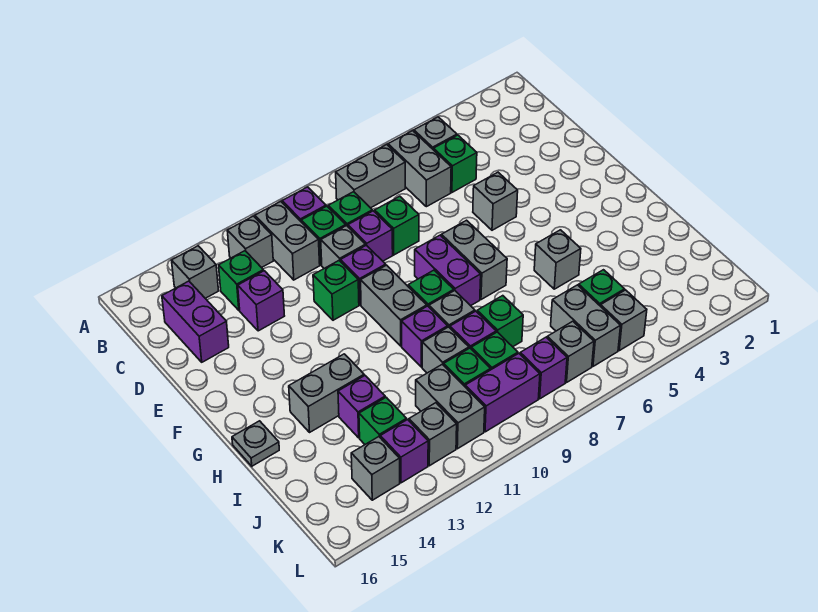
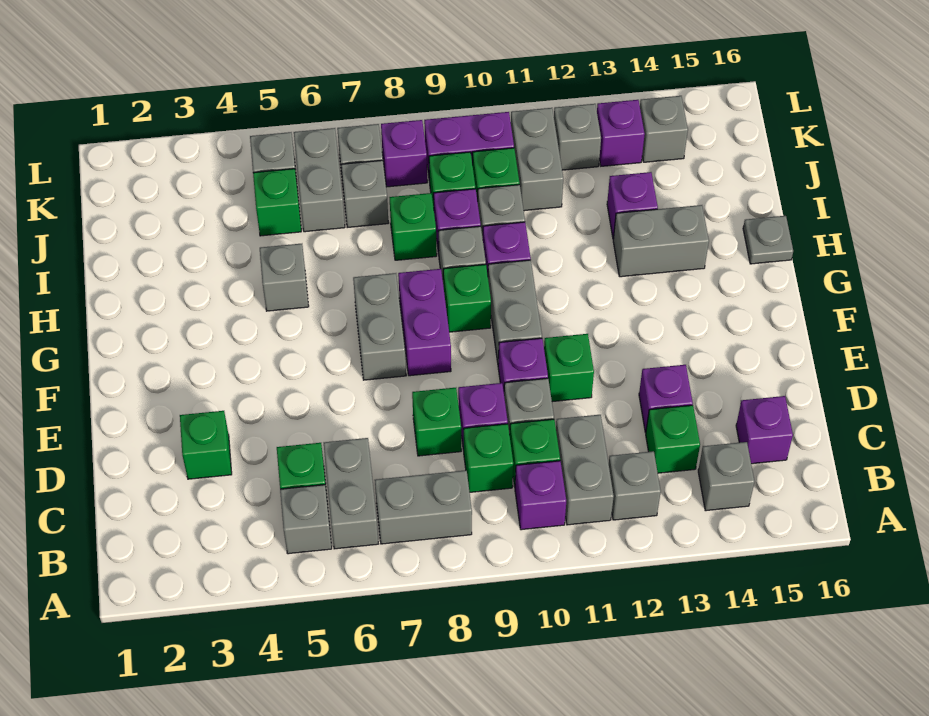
purple brick C15:D15 level 1 -> purple brick C15 level 1
grey brick E5 level 1 -> grey brick J7 level 1
green brick J13 level 1 -> green brick D3 level 1

